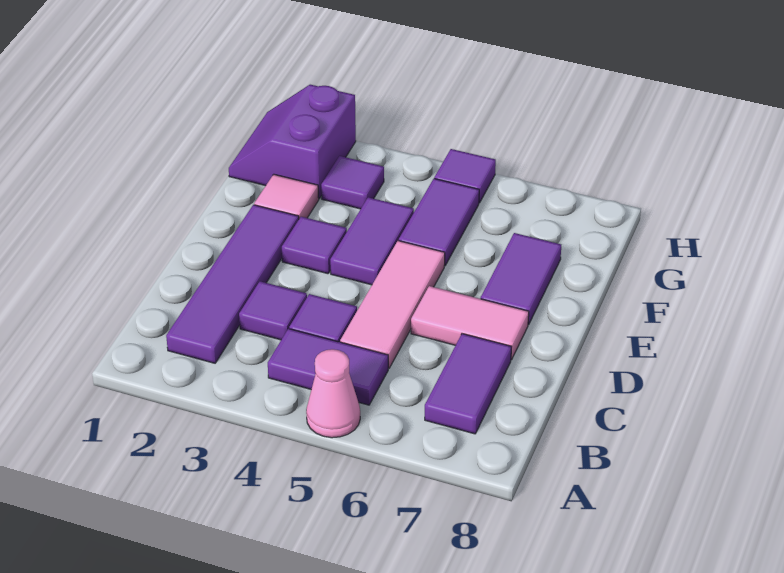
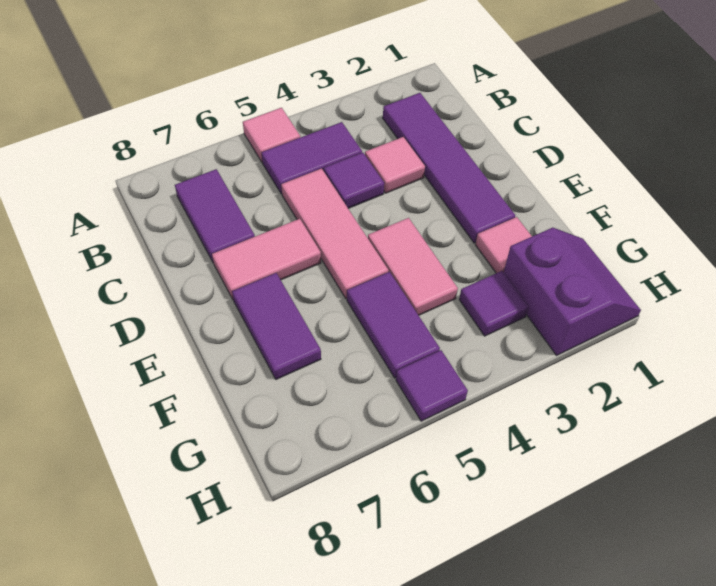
pink cone A5 level 1 -> pink tile A5 level 1
purple tile C3 level 1 -> pink tile C3 level 1
purple tile E3 level 1 -> none
purple tile E4:F4 level 1 -> pink tile E4:F4 level 1

